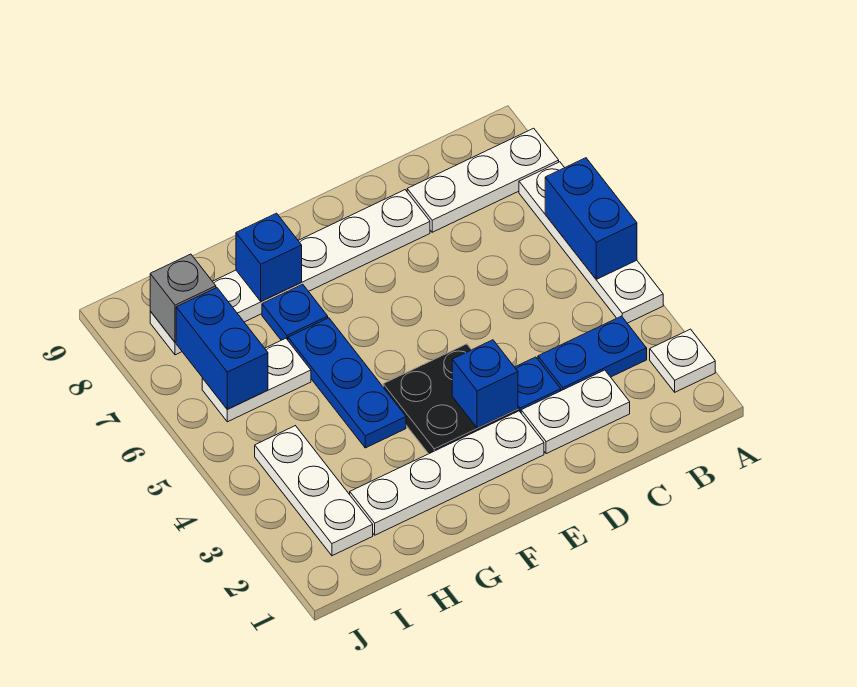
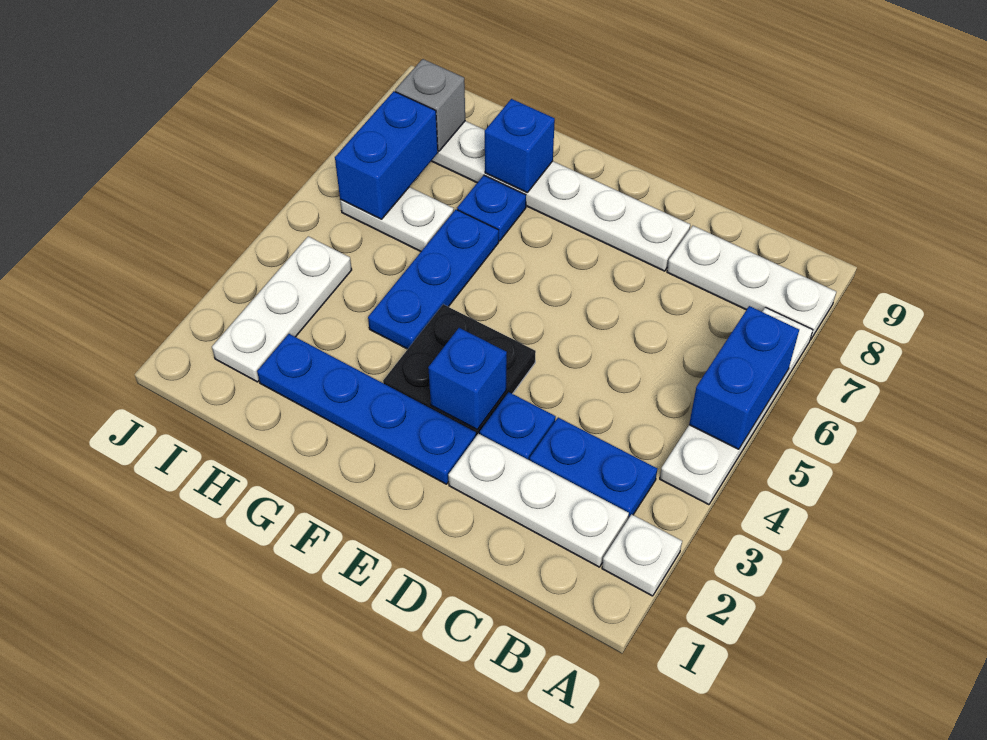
white plate C2:D2 level 1 -> white plate B2:D2 level 1
white plate E2:H2 level 1 -> blue plate E2:H2 level 1

